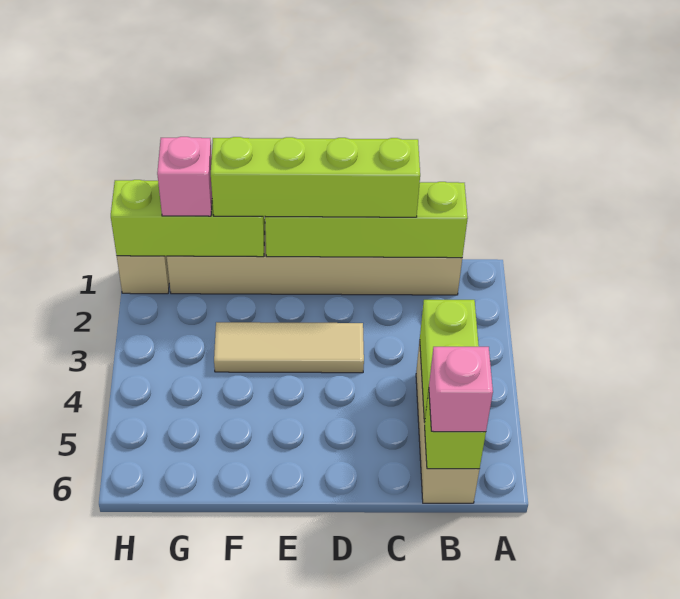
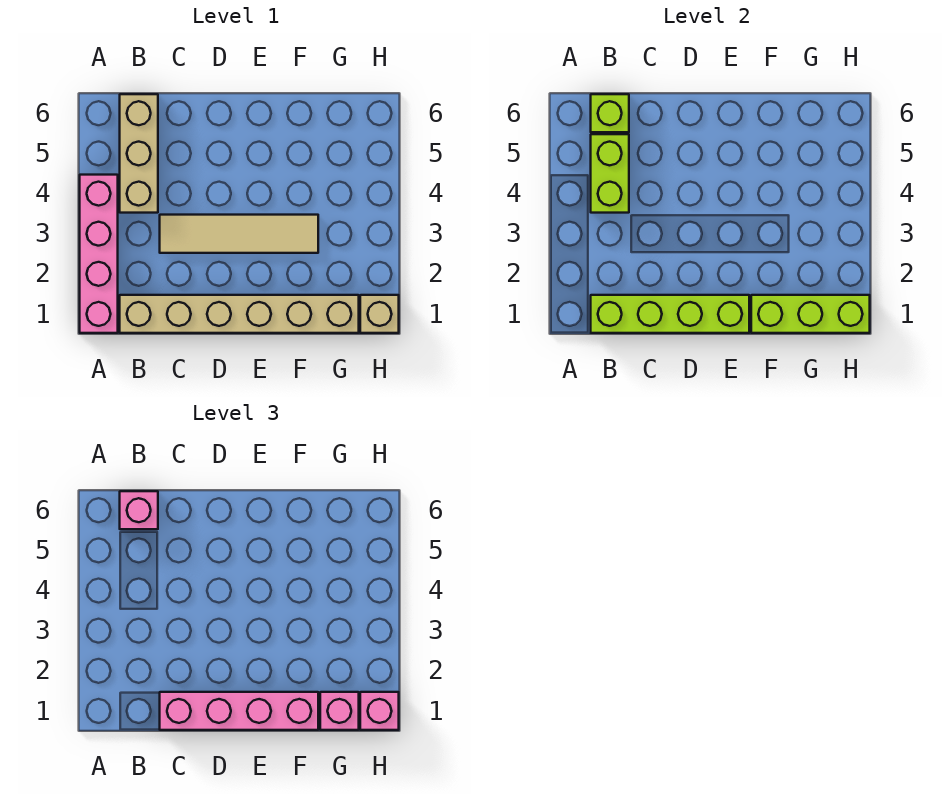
none -> pink brick A1:A4 level 1
lime brick C1:F1 level 3 -> pink brick C1:F1 level 3
tan tile D3:F3 level 1 -> tan tile C3:F3 level 1
none -> pink brick H1 level 3

